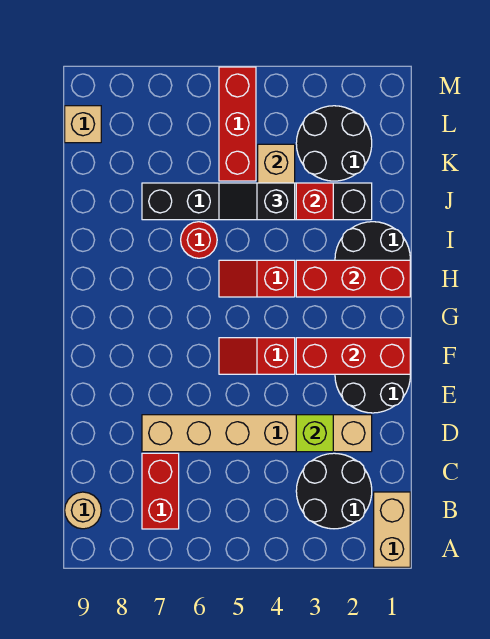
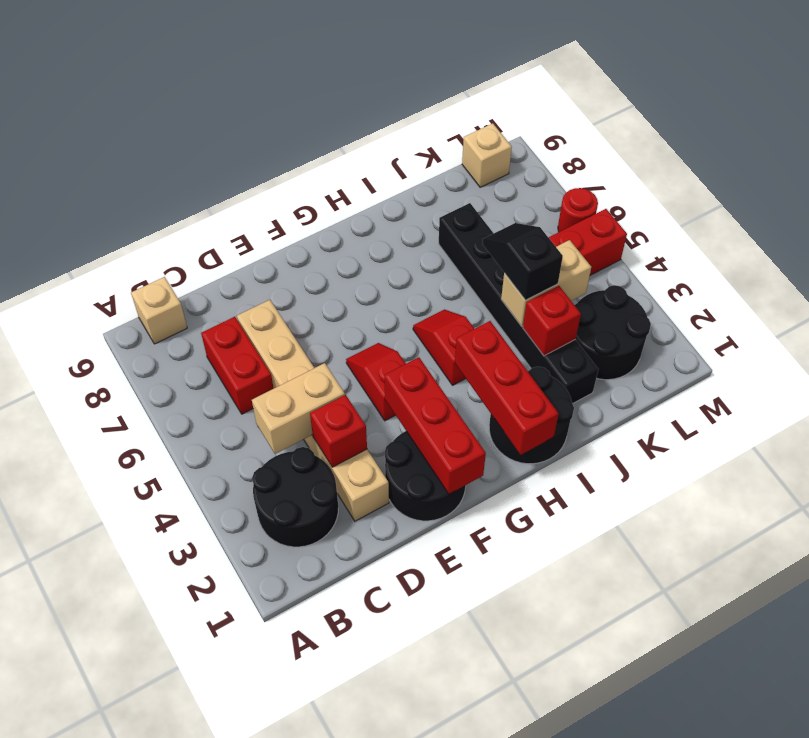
tan brick A1:B1 level 1 -> tan brick C4:D4 level 2
red brick B7:C7 level 1 -> red brick C6:C7 level 1
tan round brick B9 level 1 -> tan brick B9 level 1
lime brick D3 level 2 -> red brick D3 level 2
red round brick I6 level 1 -> red round brick M6 level 1

